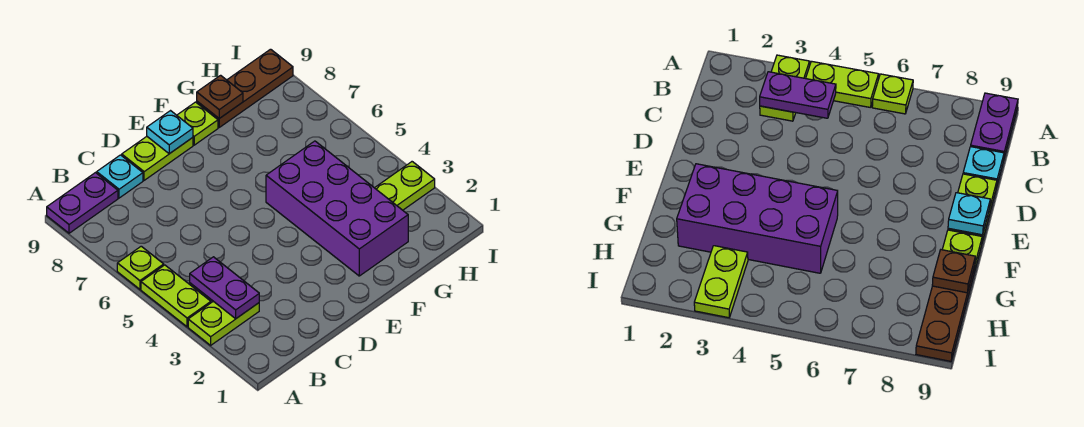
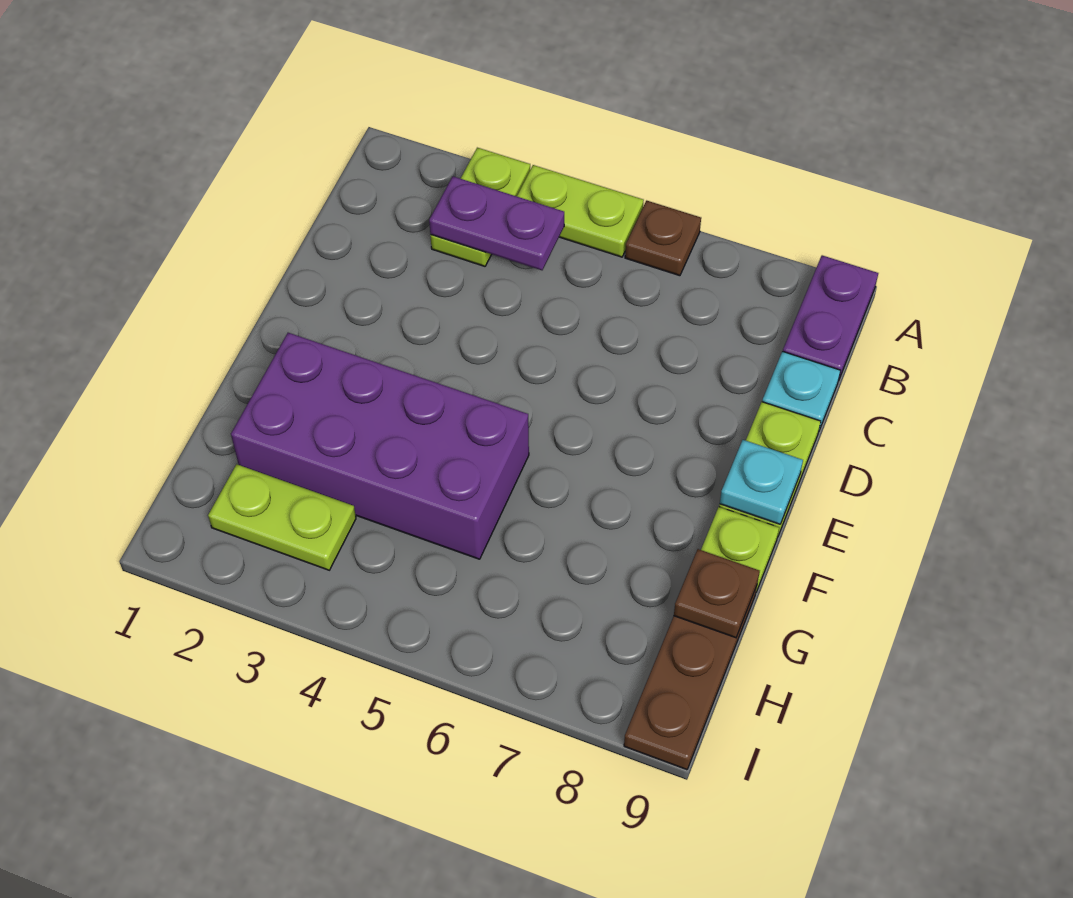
lime plate A6 level 1 -> brown plate A6 level 1
lime plate H3:I3 level 1 -> lime plate H2:H3 level 1

